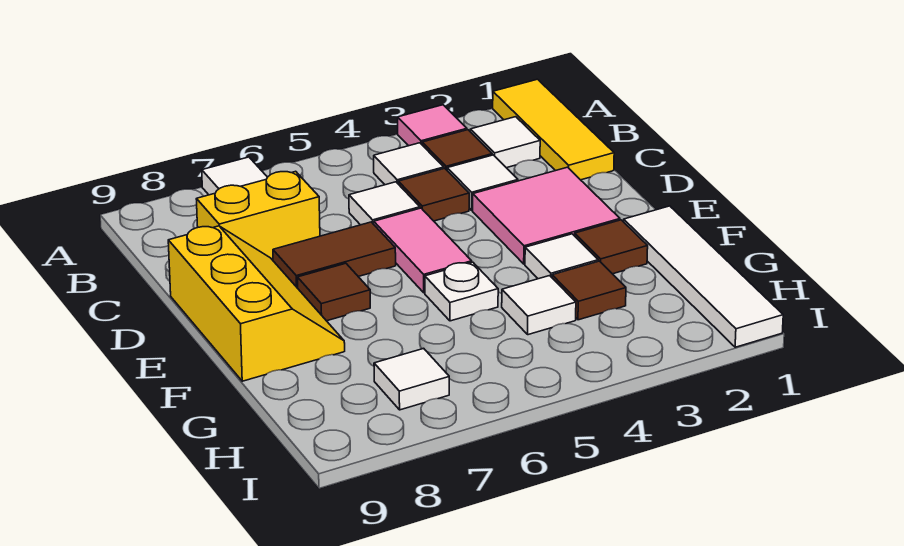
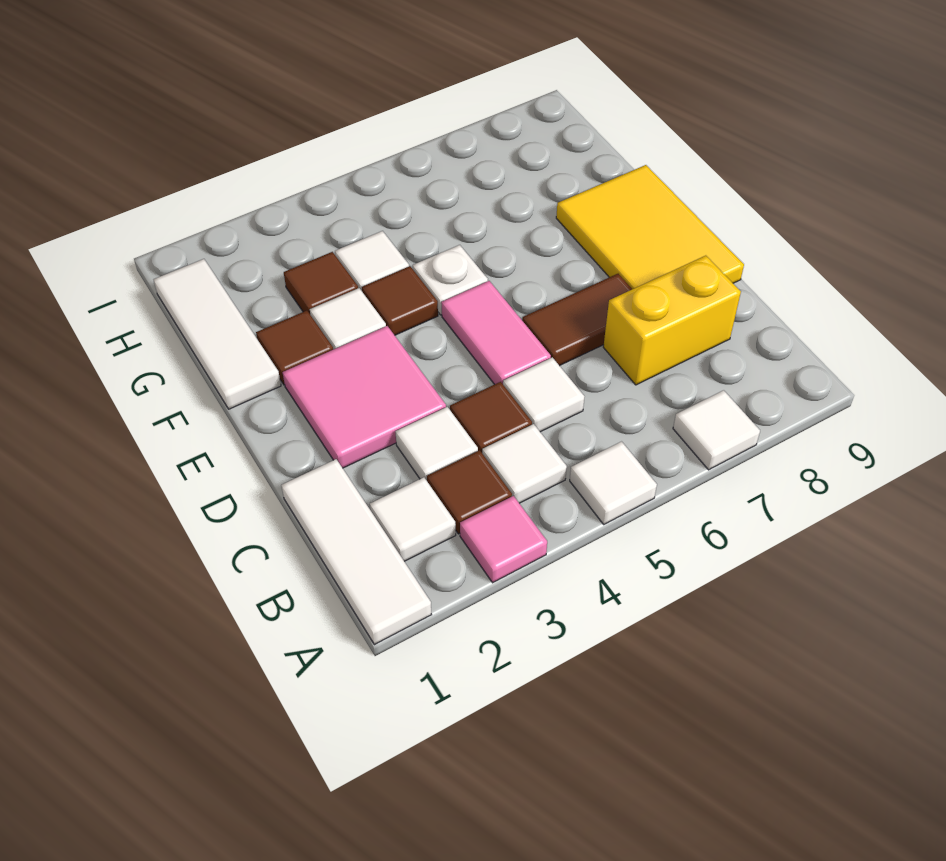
yellow tile A1:C1 level 1 -> white tile A1:C1 level 1
yellow slope D8:F9 level 1 top 9 -> yellow tile D8:F9 level 1
brown tile E7 level 1 -> brown tile F4 level 1
white tile F1:I1 level 1 -> white tile F1:H1 level 1
white tile H7 level 1 -> white tile A5 level 1

